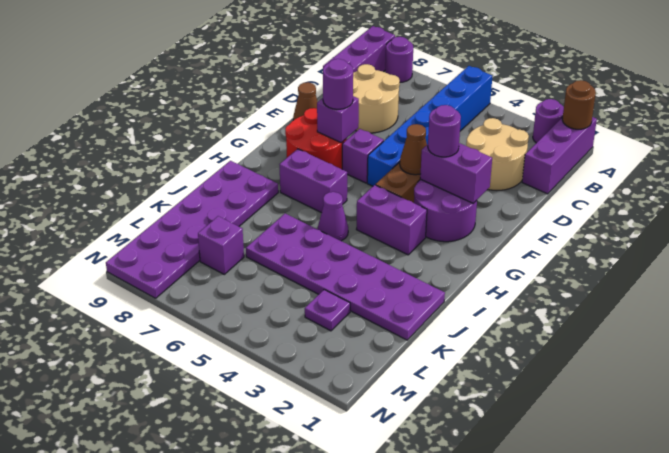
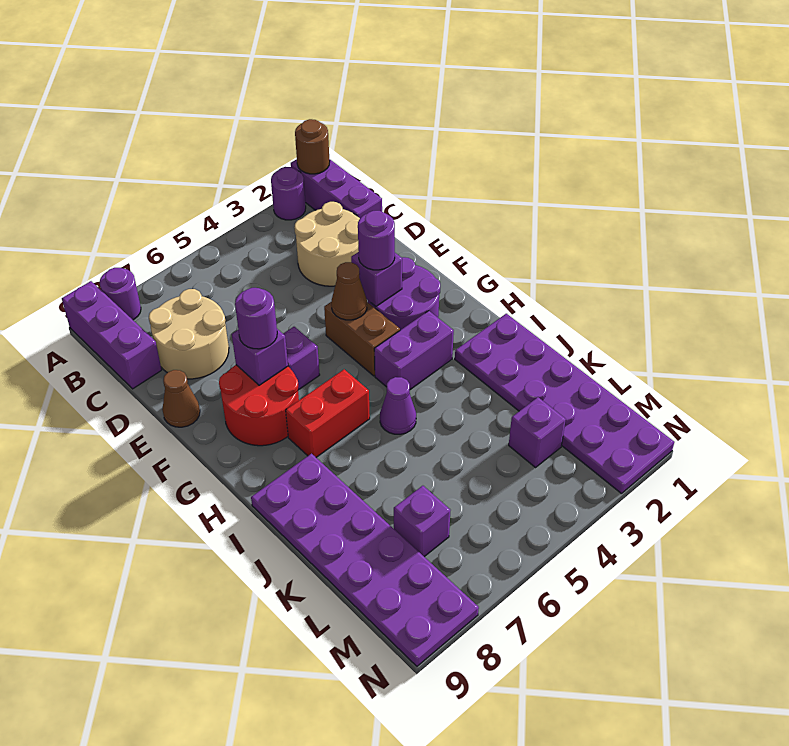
blue brick A5:F5 level 1 -> none
purple brick F2:F3 level 2 -> purple brick F3 level 2
purple brick H6:H7 level 1 -> red brick H6:H7 level 1
purple plate J1:K6 level 1 -> purple plate I1:N2 level 1
purple plate L3 level 1 -> purple brick L3 level 1

